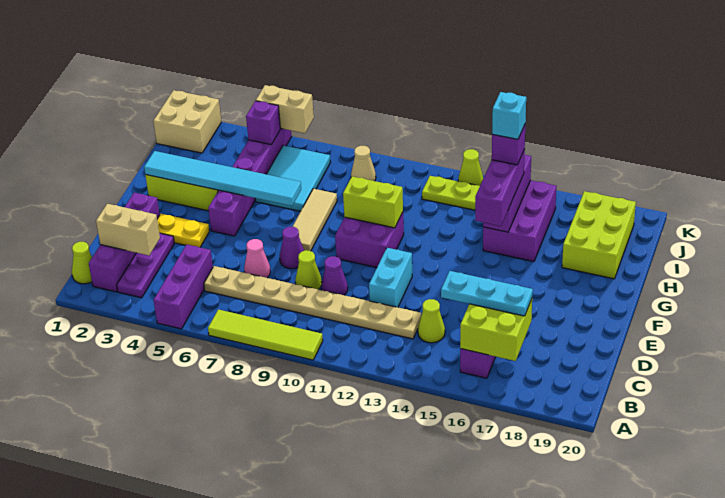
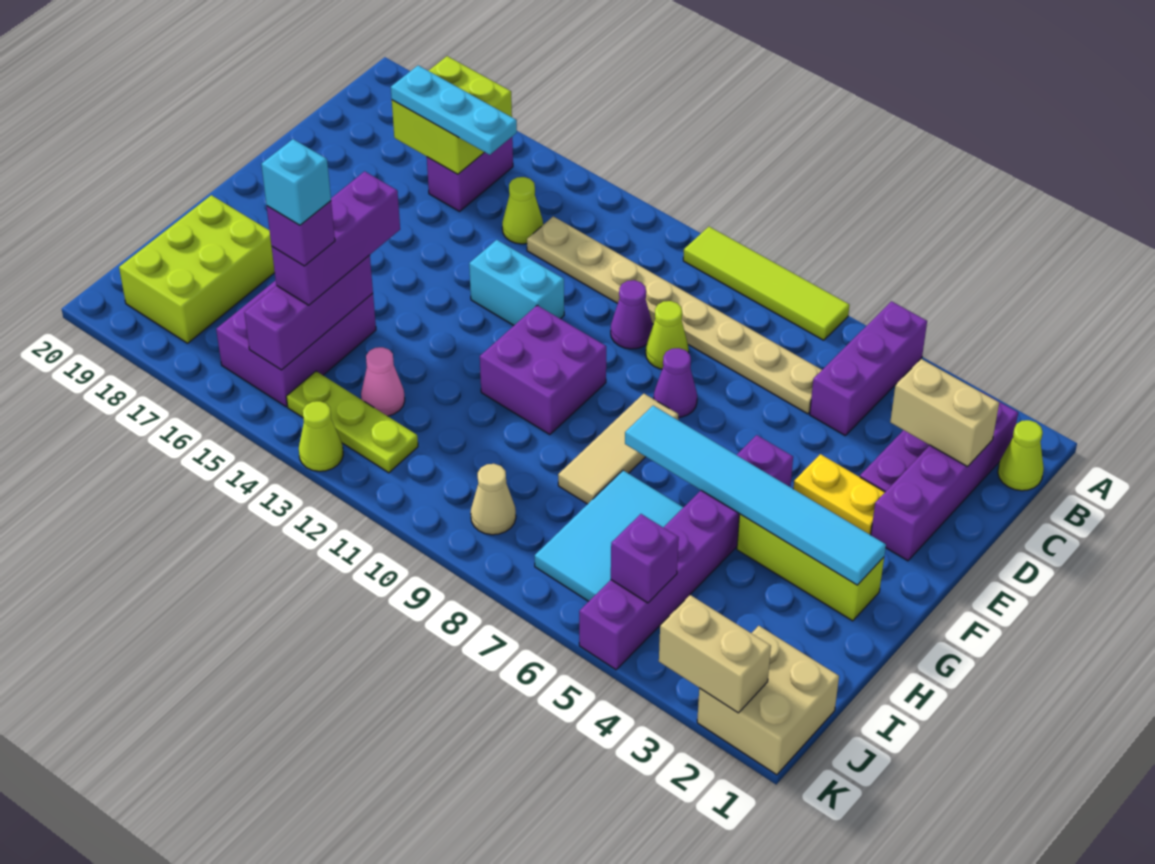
pink cone D7 level 1 -> pink cone I13 level 1
cyan brick D12:E12 level 1 -> cyan brick E12:E13 level 1
lime brick G10:G11 level 2 -> none
tan brick K5:K6 level 2 -> tan brick K2:K3 level 2

